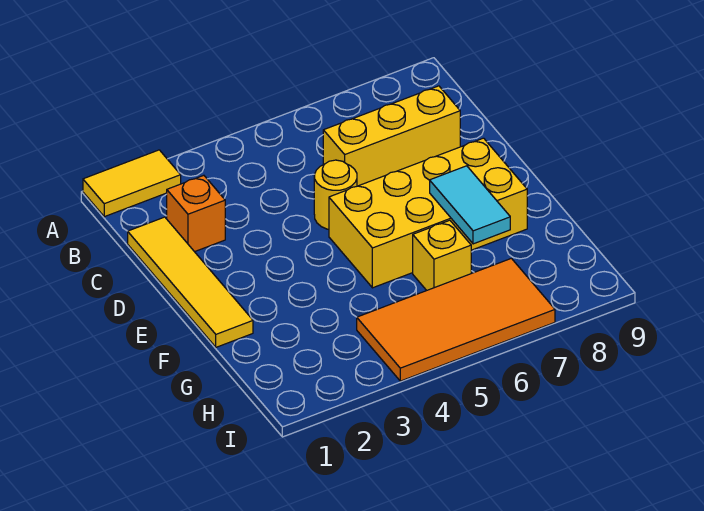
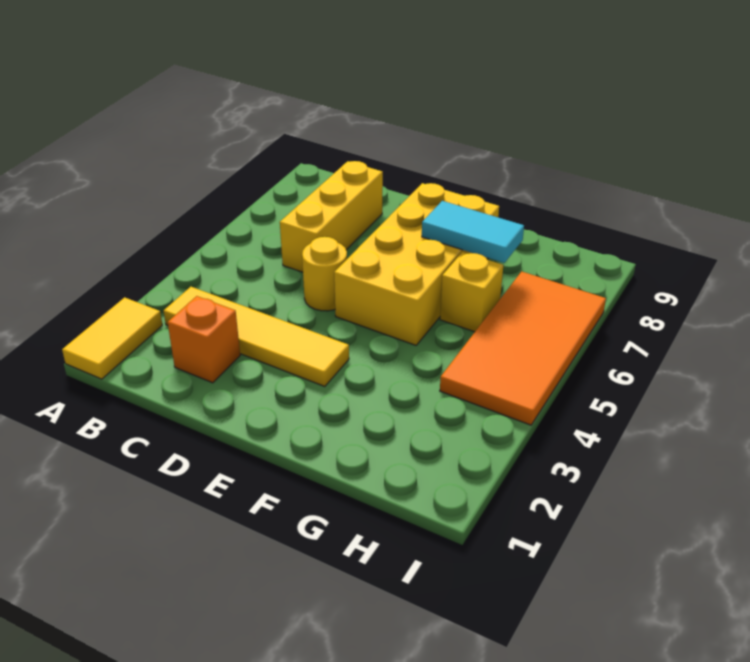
yellow tile C1:F1 level 1 -> yellow tile B3:E3 level 1

